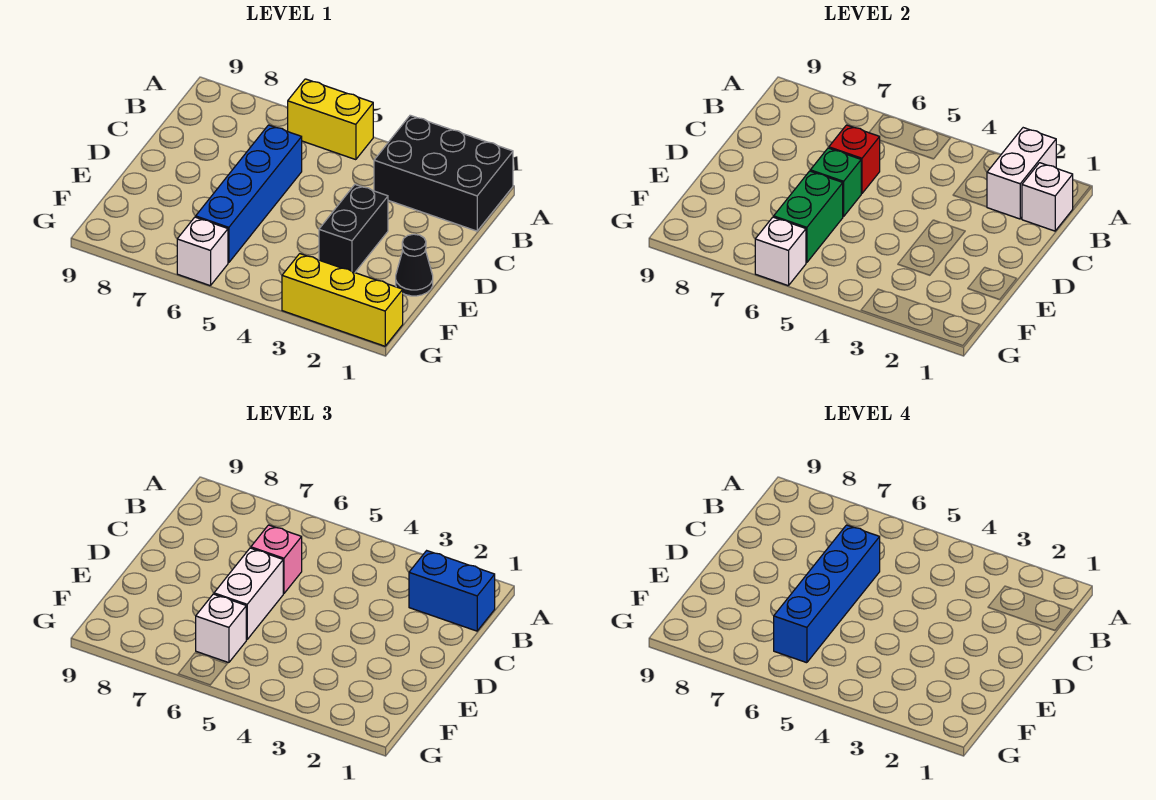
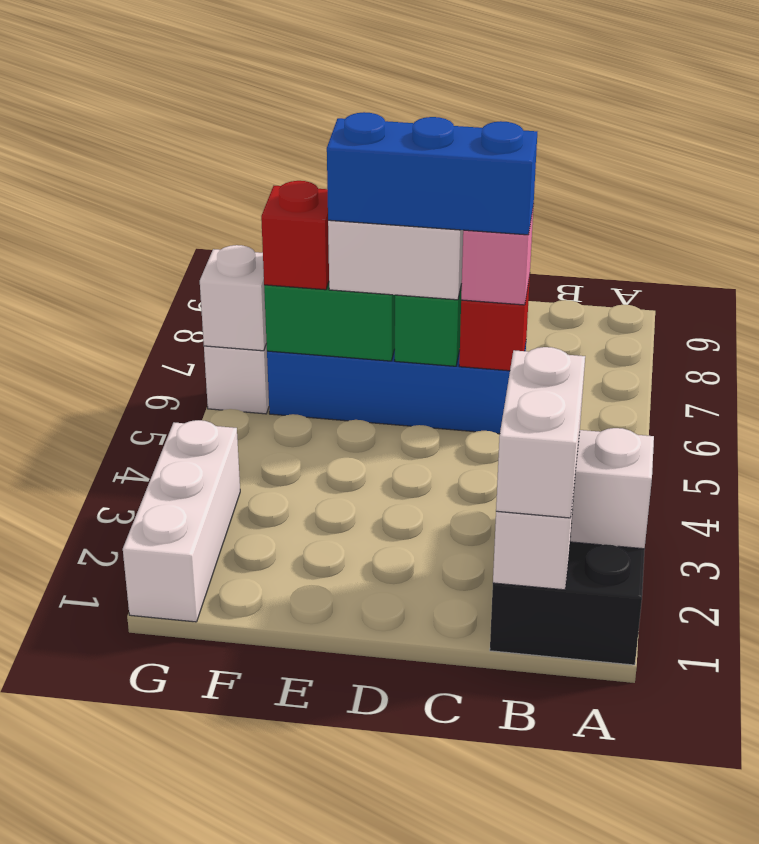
yellow brick A5:A6 level 1 -> none
blue brick B1:B2 level 3 -> white brick B1:B2 level 3
blue brick C6:F6 level 4 -> blue brick C6:E6 level 4
black brick D3:E3 level 1 -> none
black cone E1 level 1 -> none
white brick F6 level 3 -> red brick F6 level 3
yellow brick G1:G3 level 1 -> white brick G1:G3 level 1

